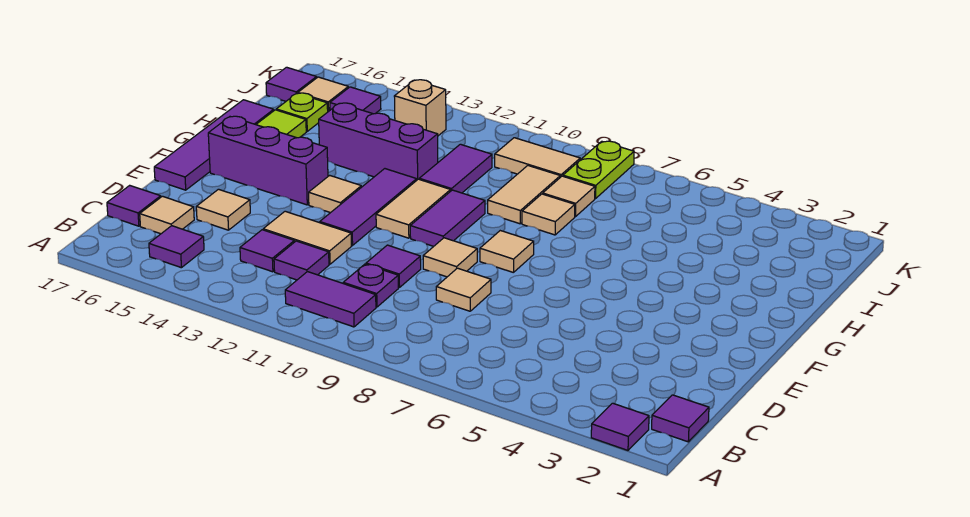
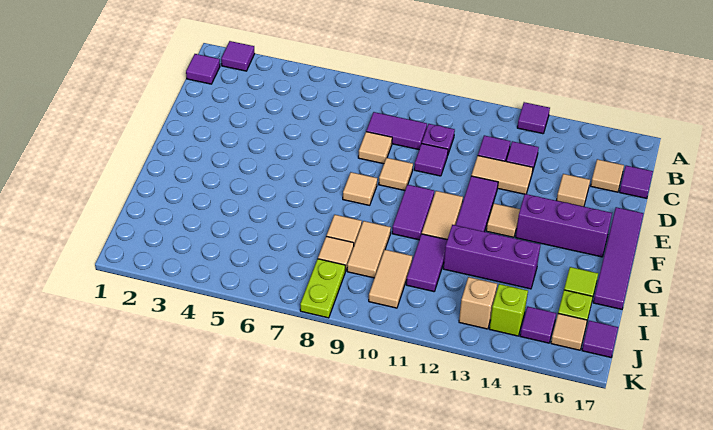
purple tile B10:B11 level 1 -> purple tile C8:C9 level 1
purple tile B15 level 1 -> purple tile A13 level 1
tan tile J9:J10 level 1 -> tan tile I10:J10 level 1
none -> lime brick J14 level 1

